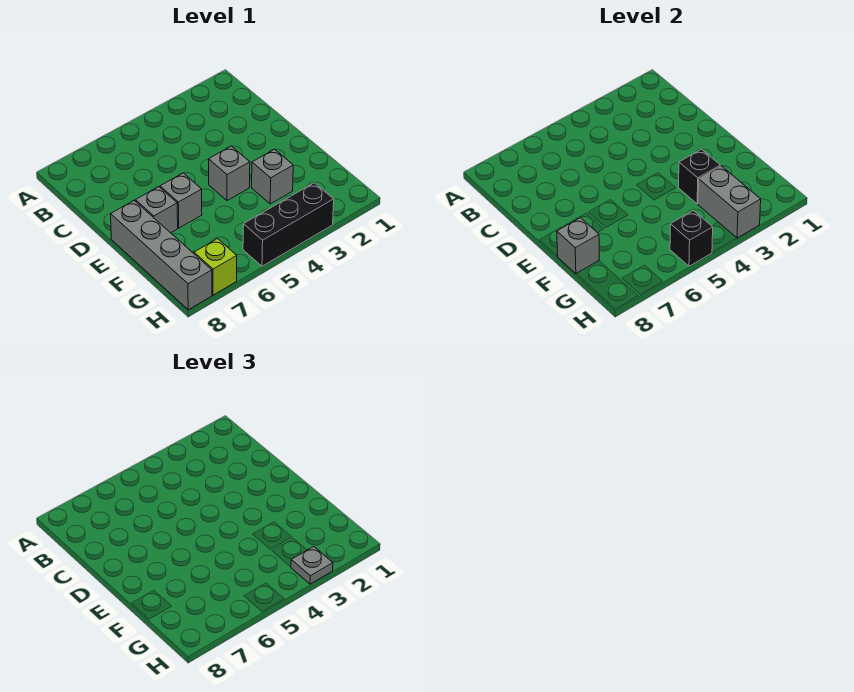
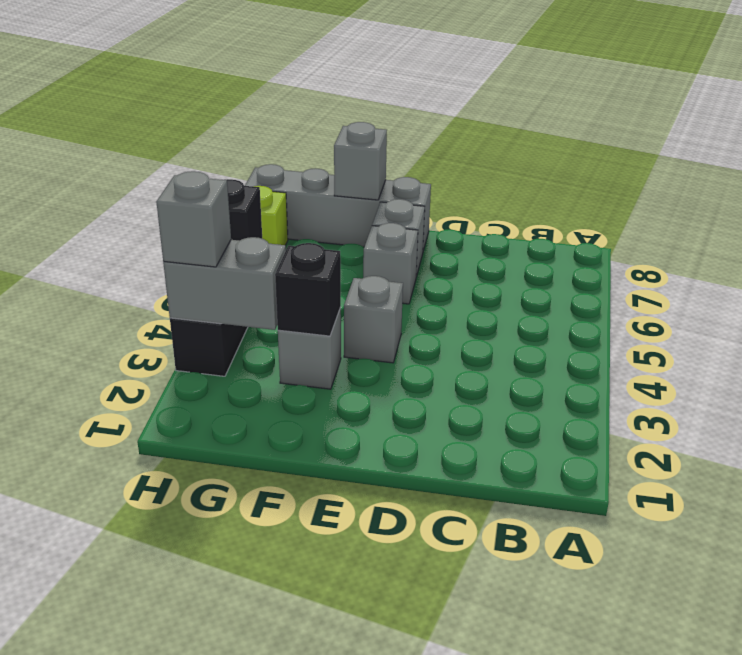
grey plate H3 level 3 -> grey brick H3 level 3

